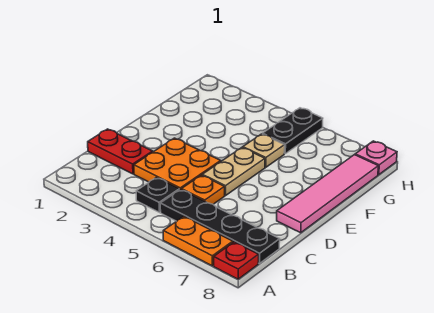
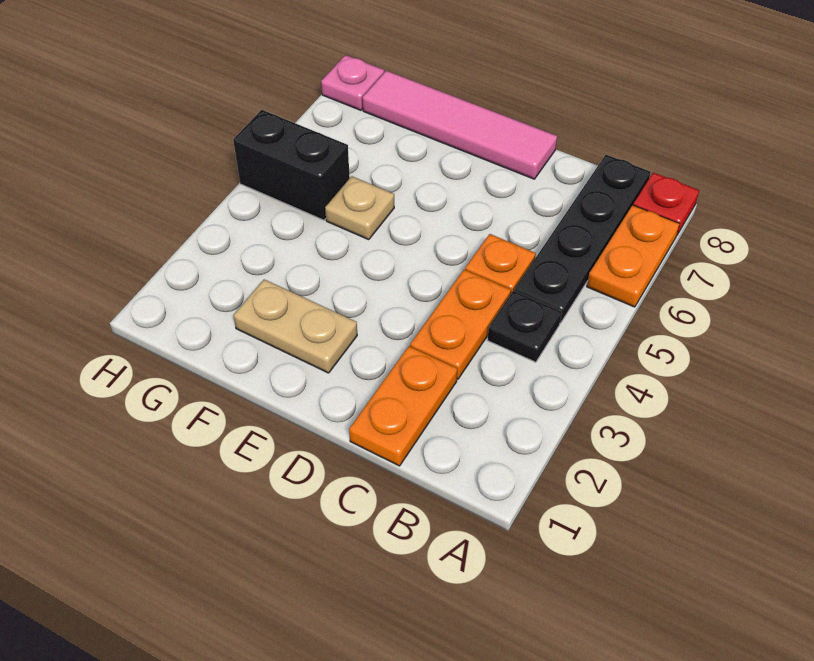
red plate C1:C2 level 1 -> orange plate C1:C2 level 1
orange plate C3:D4 level 1 -> orange plate C3:C4 level 1
tan plate D5:E5 level 1 -> tan plate E2:F2 level 1
black plate G5:H5 level 1 -> black brick G5:H5 level 1

